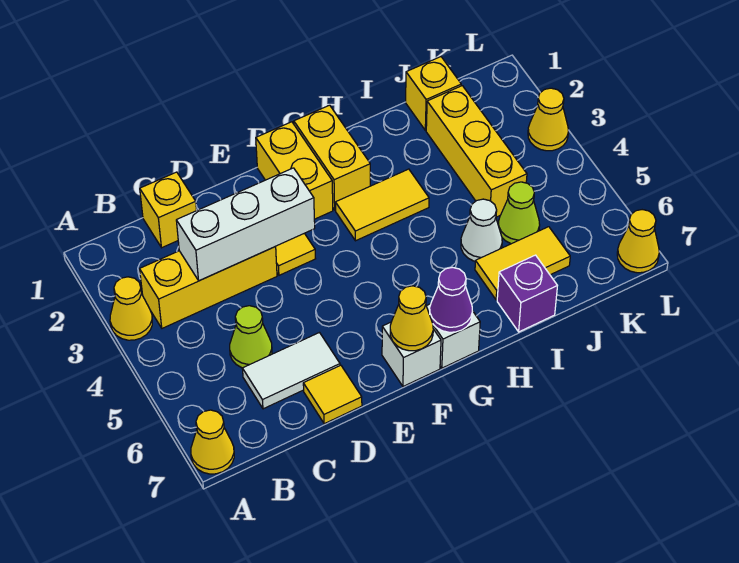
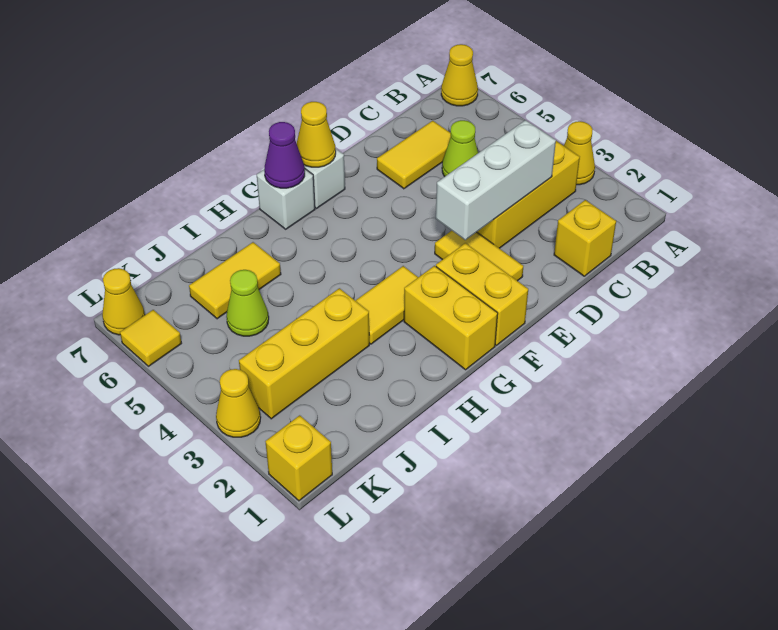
white tile C6:D6 level 1 -> yellow tile C6:D6 level 1
yellow tile D7 level 1 -> yellow tile L6 level 1
white cone I5 level 1 -> none
purple brick I7 level 1 -> none
yellow brick J1 level 1 -> yellow brick L1 level 1
yellow brick J2:J4 level 1 -> yellow brick I3:K3 level 1

